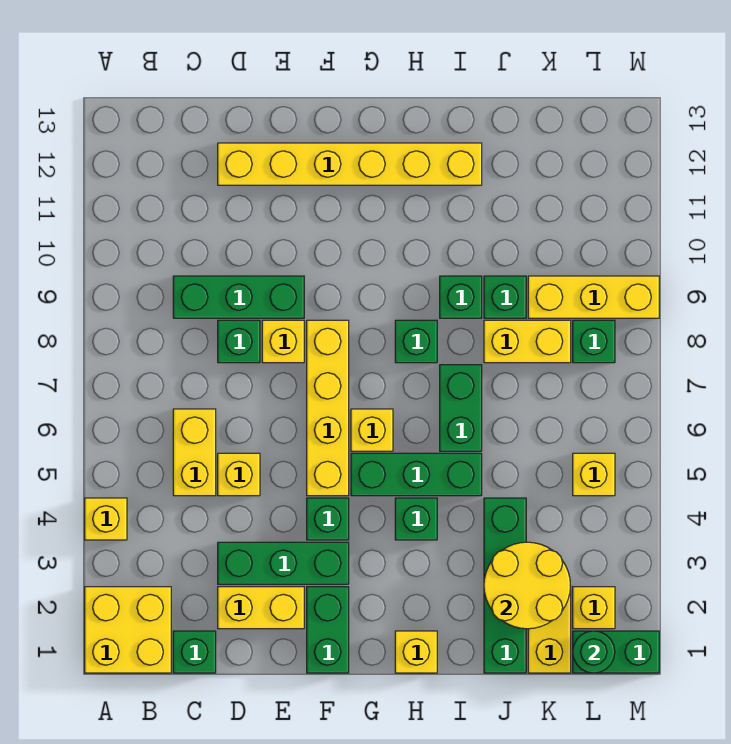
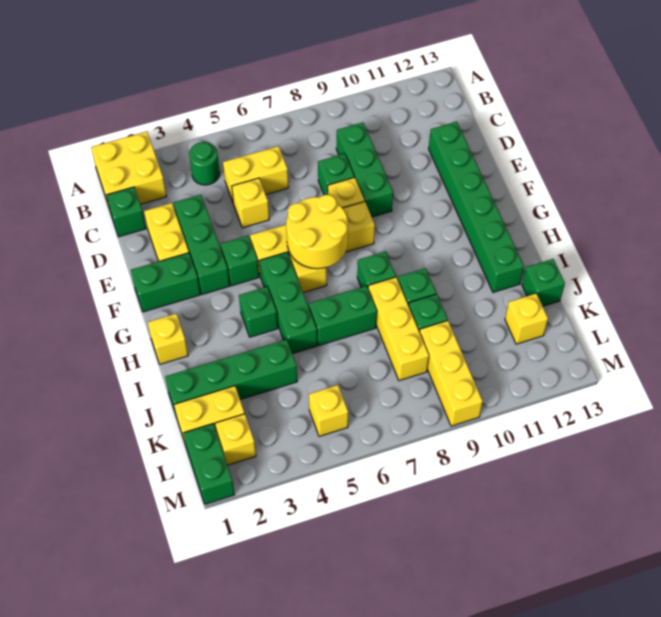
yellow brick A4 level 1 -> yellow brick K12 level 1
yellow brick D12:I12 level 1 -> green brick D12:I12 level 1
yellow round brick J2:K3 level 2 -> yellow round brick F6:G7 level 2
yellow brick J8:K8 level 1 -> yellow brick I8:K8 level 1
green round brick L1 level 2 -> green round brick B4 level 1
green brick L8 level 1 -> green brick J13 level 1

